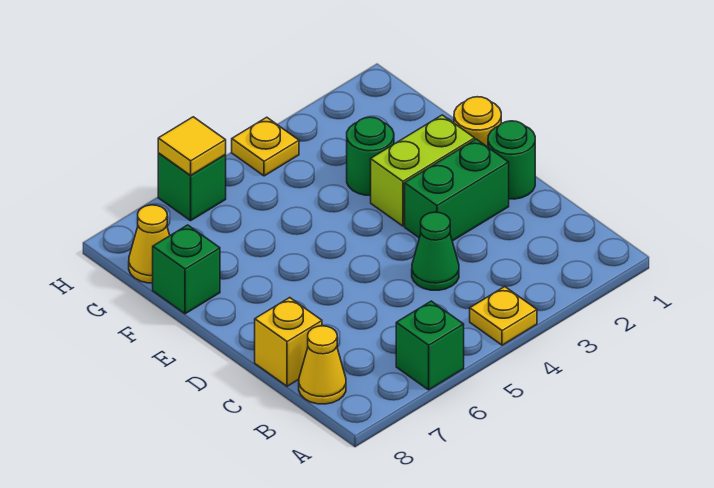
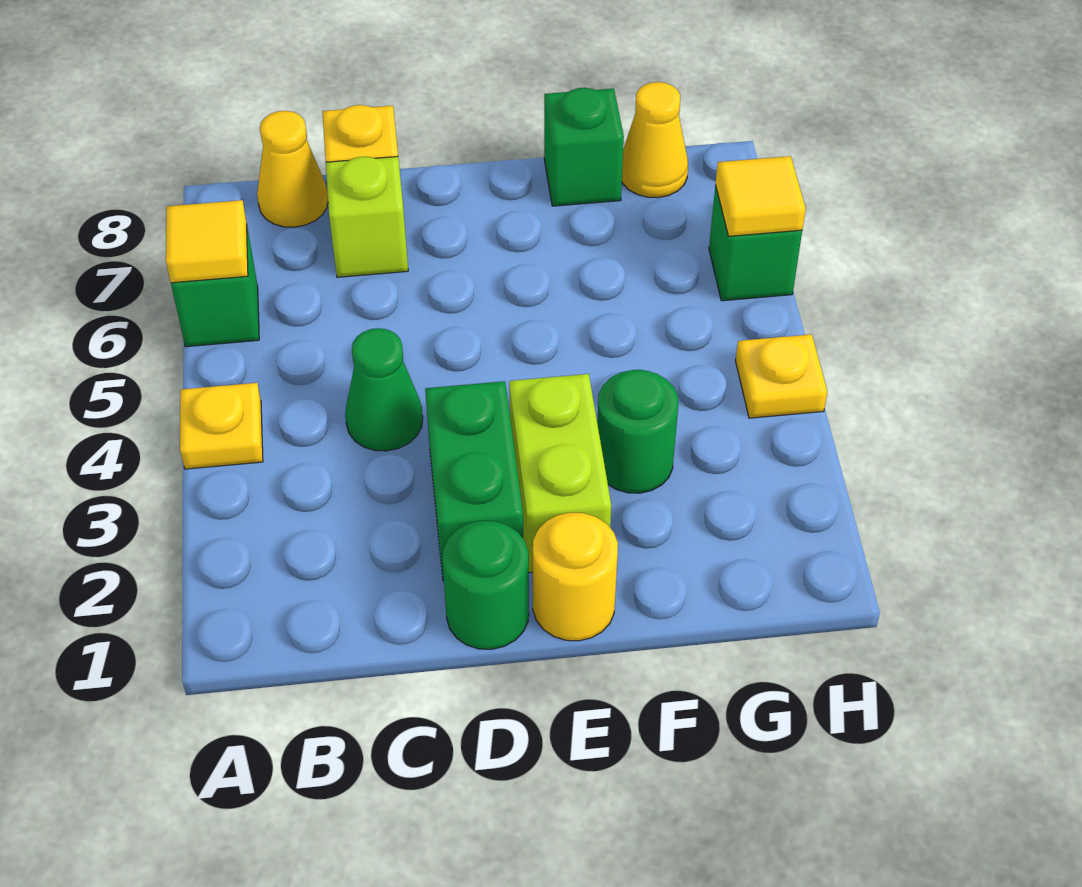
none -> yellow tile A6 level 2
none -> lime brick C7 level 1

